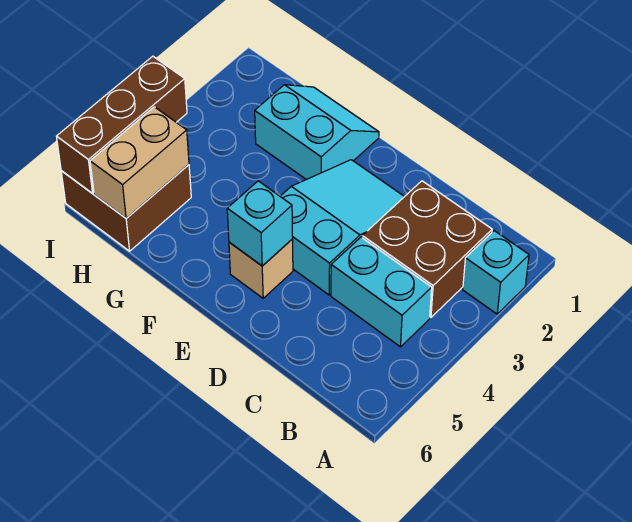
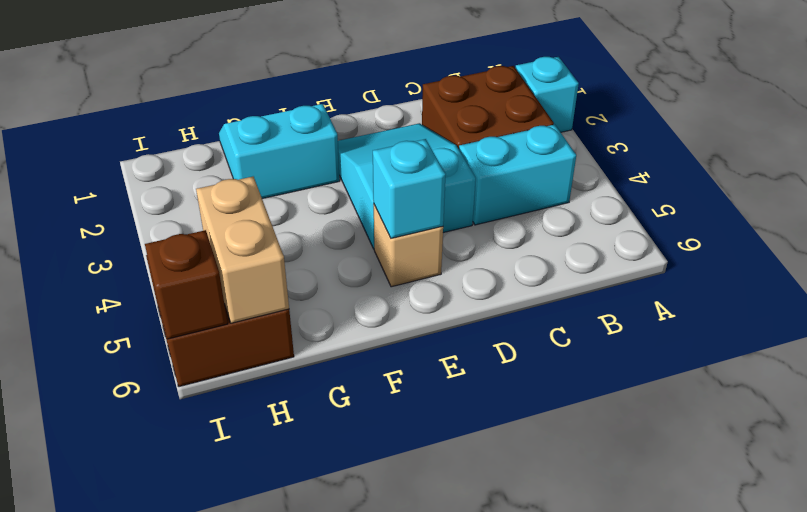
brown brick I4:I6 level 2 -> brown brick I6 level 2

